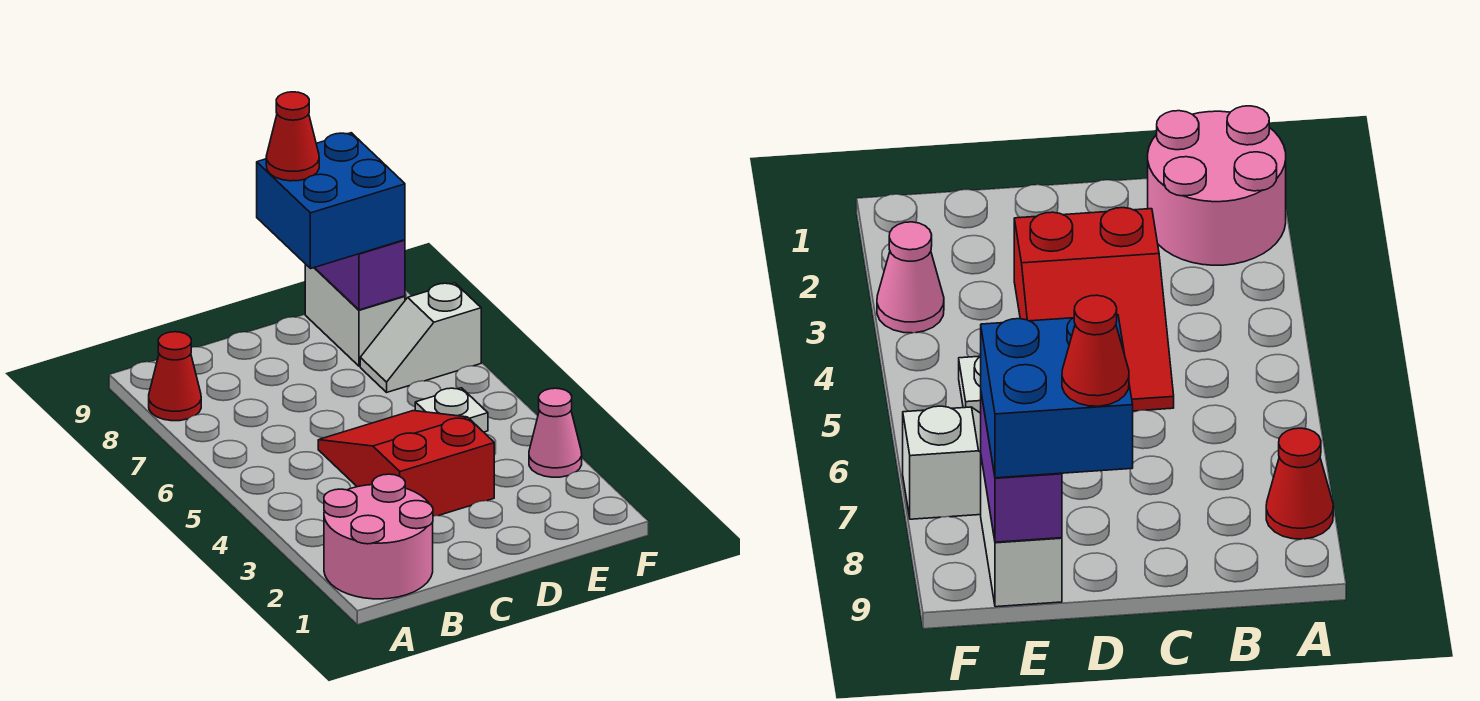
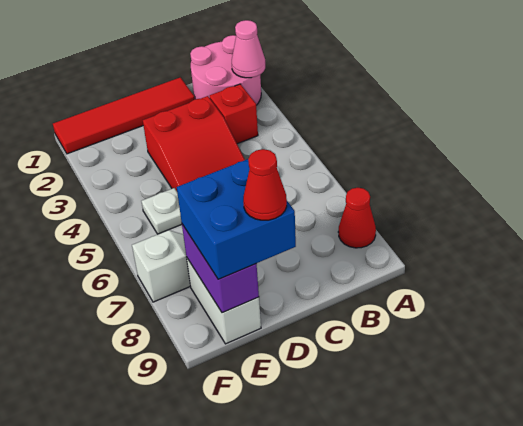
none -> red brick B3 level 1
none -> red tile C1:F1 level 1
pink cone F3 level 1 -> pink cone A2 level 2

